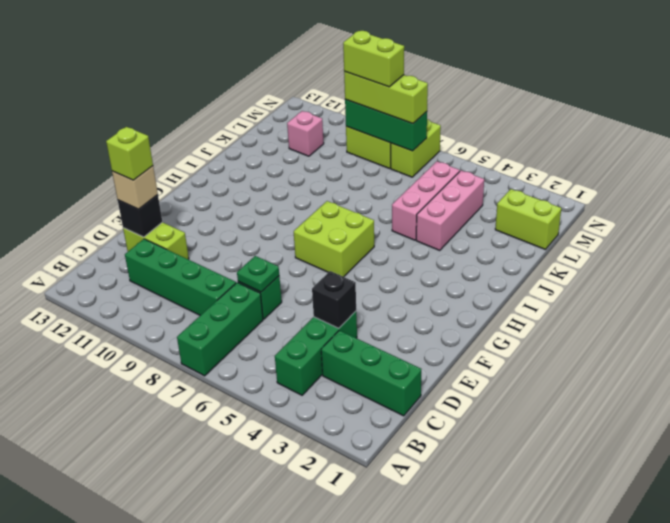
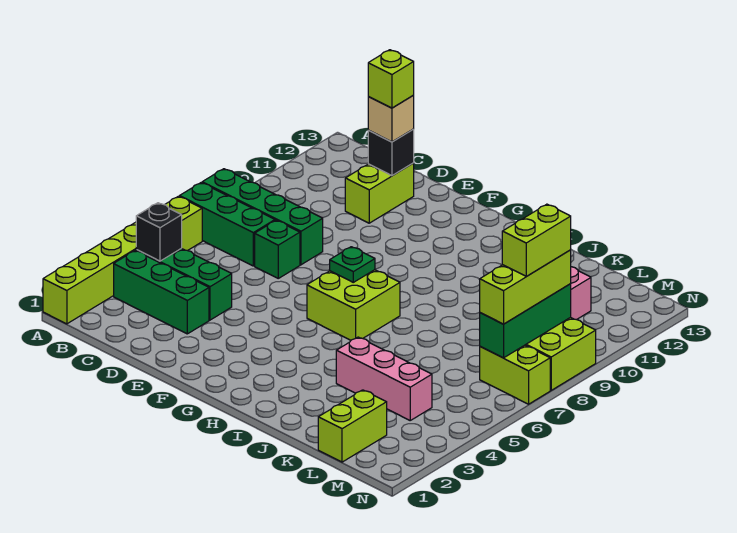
none -> lime brick A1:A6 level 1
green brick C1:C3 level 1 -> green brick B3:D3 level 1
green brick C8:C11 level 1 -> green brick A8:D8 level 1
black brick D4 level 2 -> black brick B4 level 2
green plate D7 level 2 -> green plate G7 level 2
pink brick J5:L5 level 1 -> none

